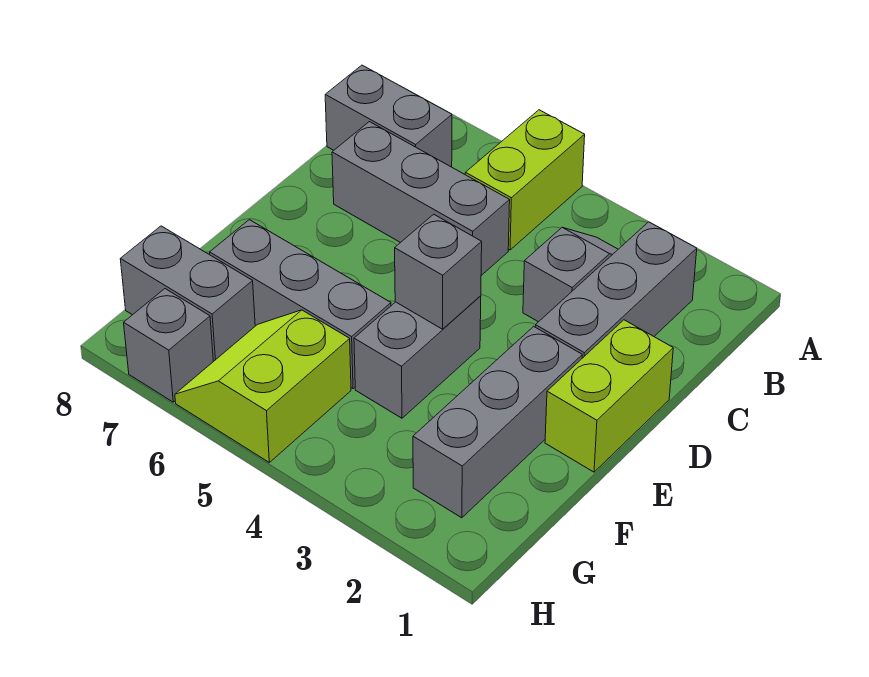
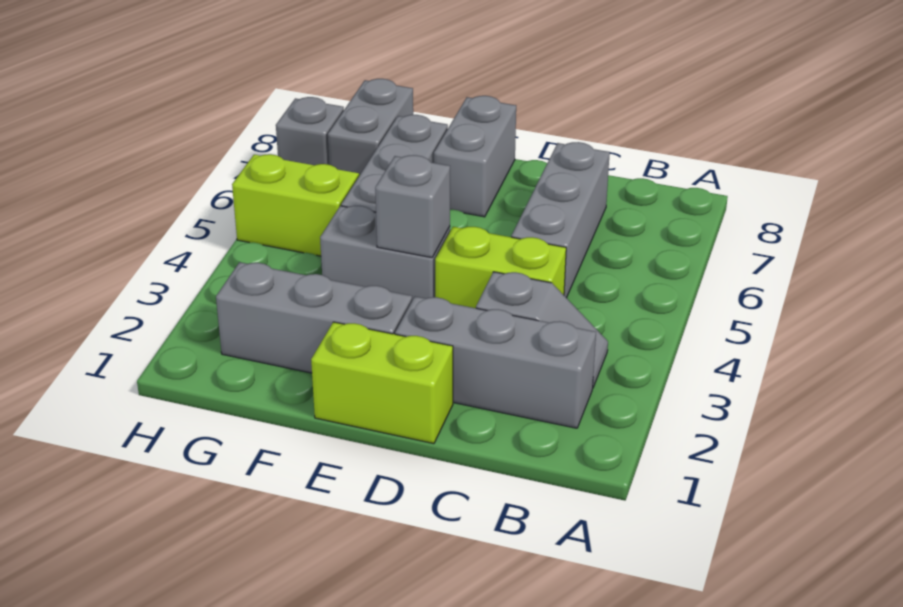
lime brick A5:B5 level 1 -> lime brick C4:D4 level 1
grey brick B7:B8 level 1 -> grey brick E7:E8 level 1

